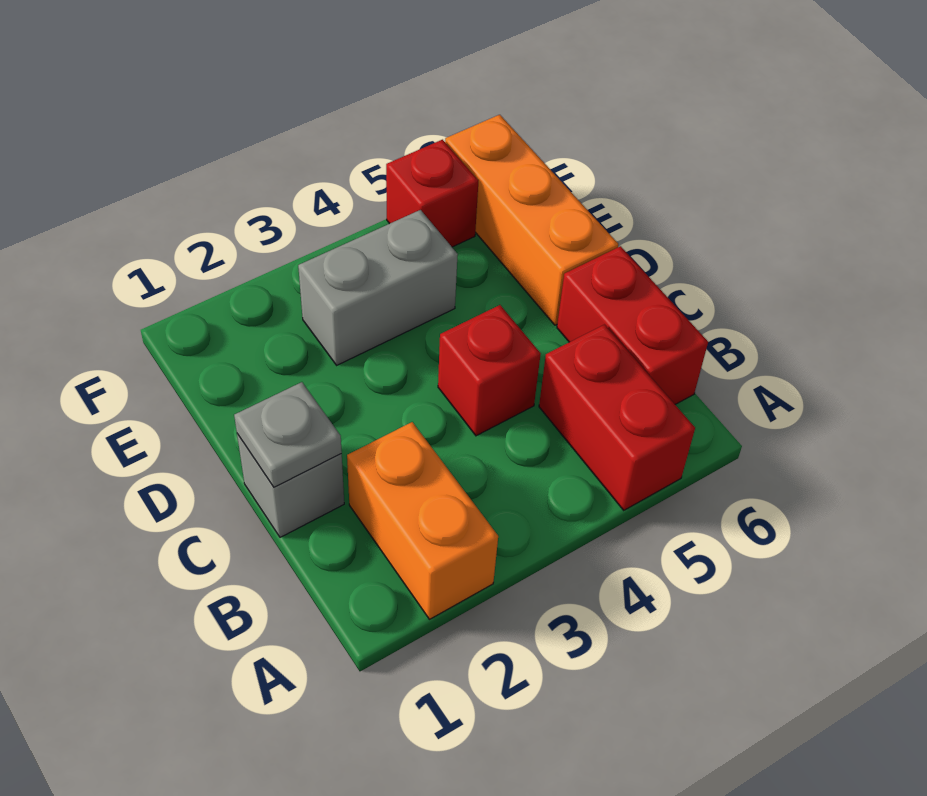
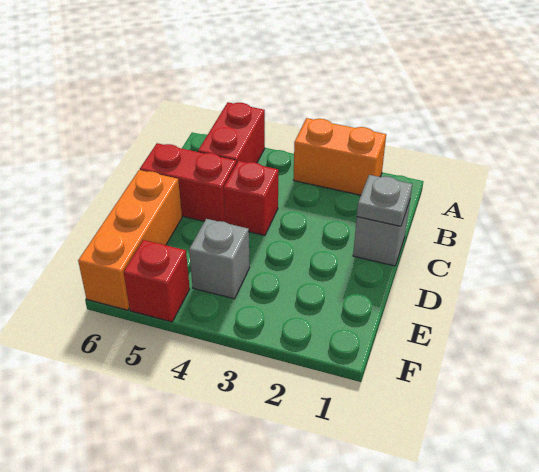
orange brick A2:B2 level 1 -> orange brick A2:A3 level 1
red brick B6:C6 level 1 -> red brick C5:C6 level 1
grey brick E3:E4 level 1 -> grey brick E4 level 1

